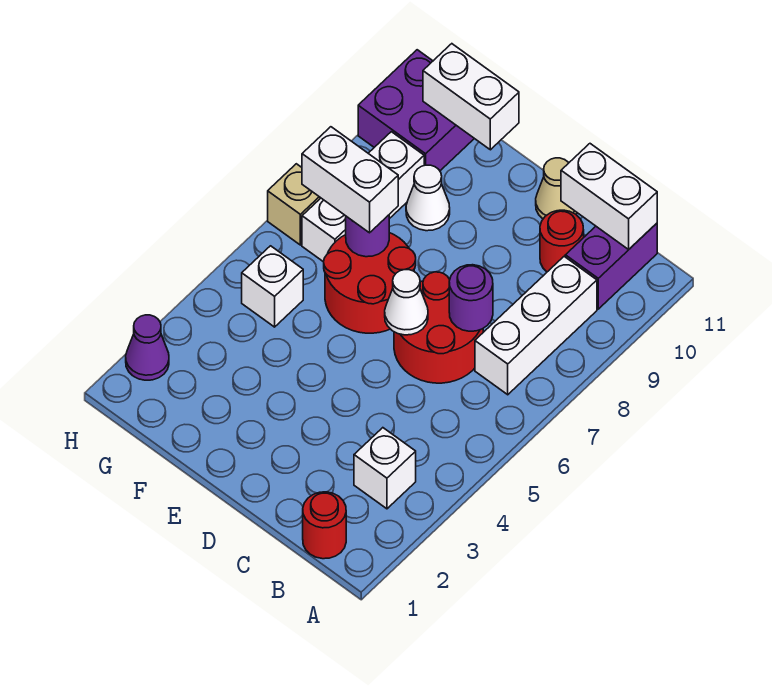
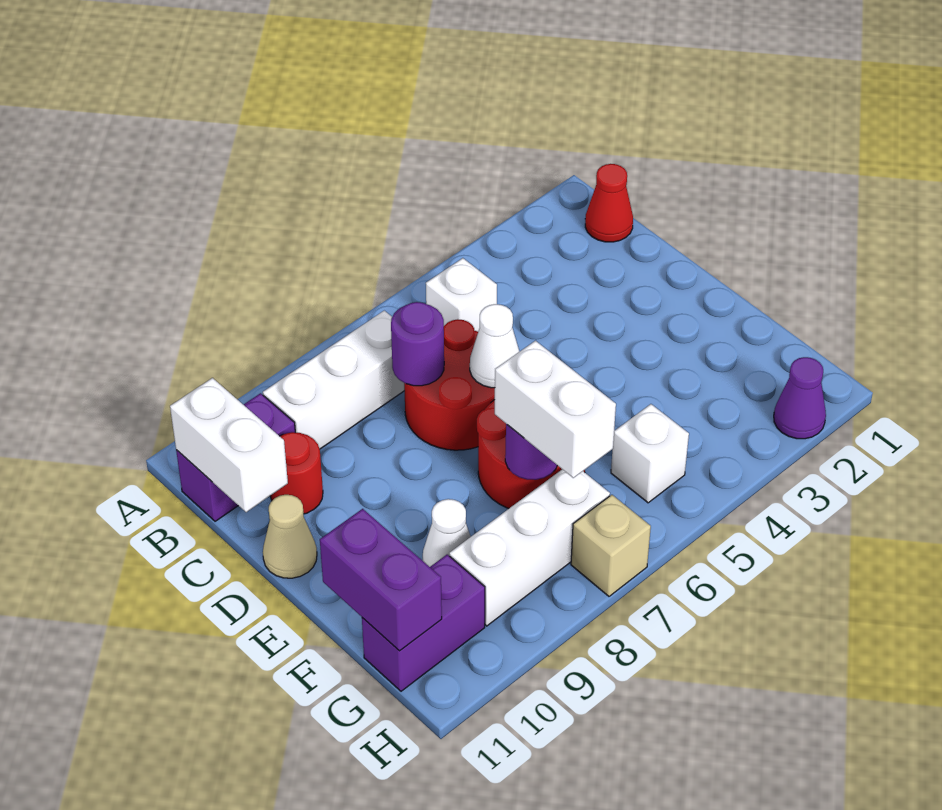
red round brick B1 level 1 -> red cone B1 level 1
white brick B3 level 1 -> white brick B5 level 1
white brick F11:G11 level 2 -> purple brick F11:G11 level 2
purple brick G10:H11 level 1 -> purple brick G10:G11 level 1

